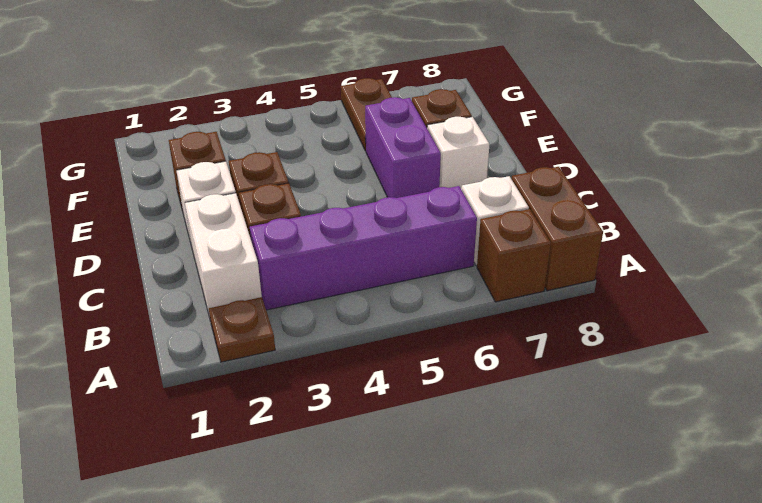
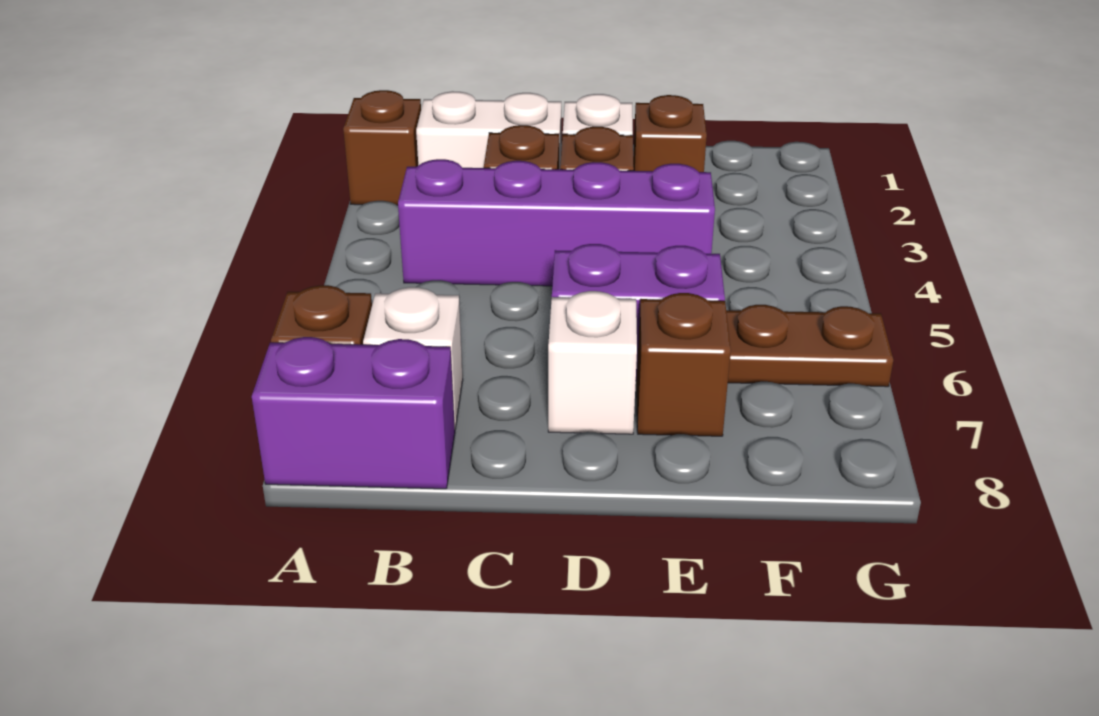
brown plate A2 level 1 -> brown brick A2 level 1
brown brick A8:B8 level 1 -> purple brick A8:B8 level 1
purple brick B3:B6 level 1 -> purple brick B4:E4 level 1

